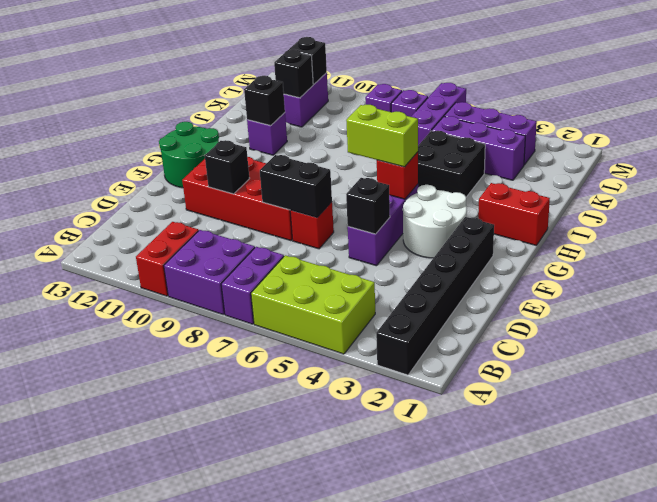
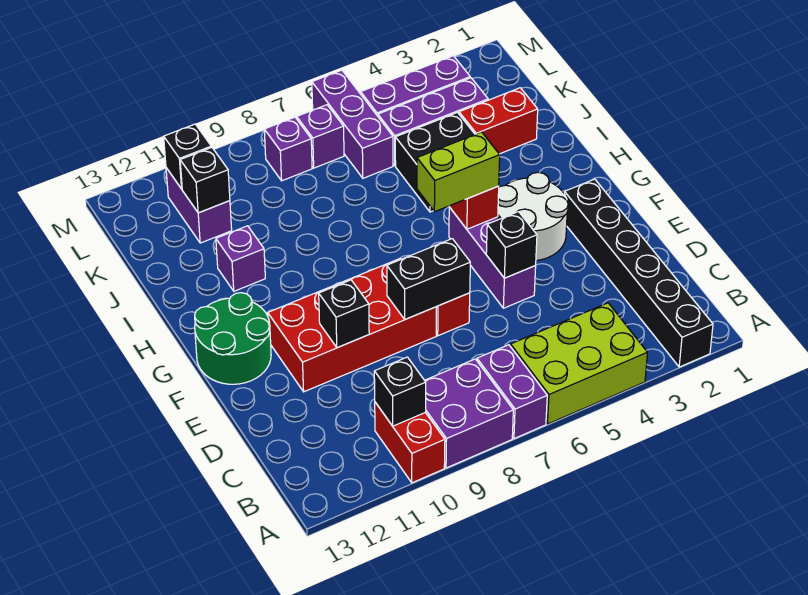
red brick H1:H2 level 1 -> red brick J2:J3 level 1
black brick I11 level 2 -> black brick B10 level 2

